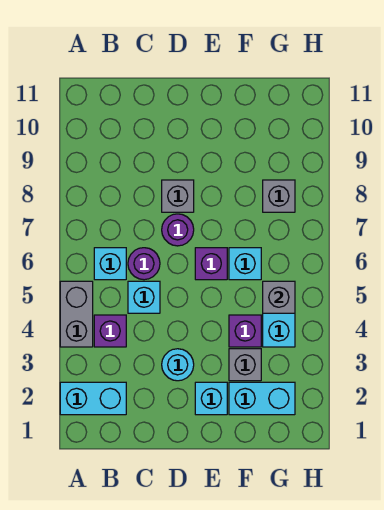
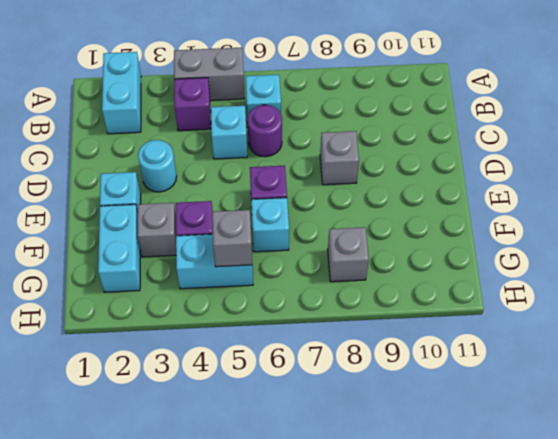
purple round brick D7 level 1 -> none

